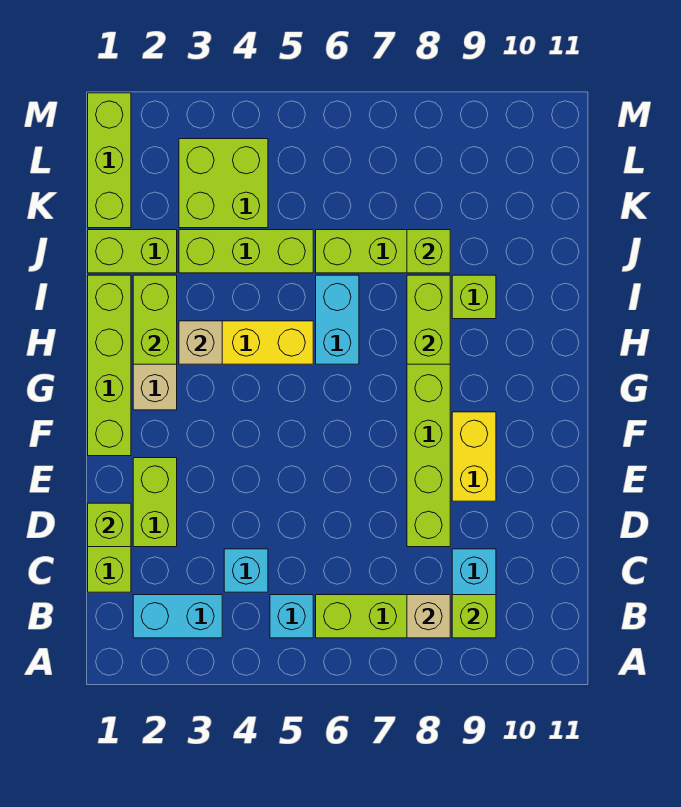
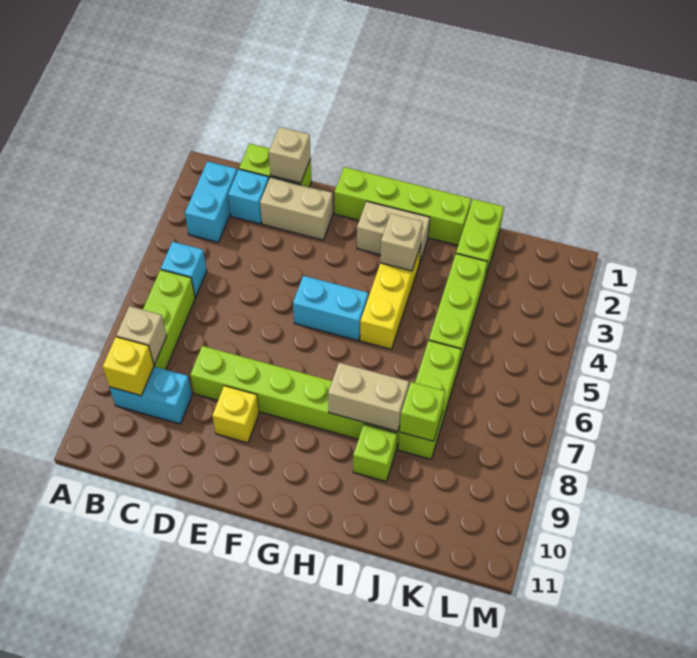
lime brick B9 level 2 -> yellow brick B9 level 2
cyan brick C4 level 1 -> cyan brick C2 level 1
lime brick D1 level 2 -> tan brick D1 level 2
lime brick D2:E2 level 1 -> tan brick D2:E2 level 1
yellow brick E9:F9 level 1 -> yellow brick E9 level 1
lime brick H2:I2 level 2 -> none
cyan brick H6:I6 level 1 -> cyan brick F5:G5 level 1
lime brick H8:I8 level 2 -> tan brick H8:I8 level 2
lime brick K1:M1 level 1 -> none
lime brick K3:L4 level 1 -> none

